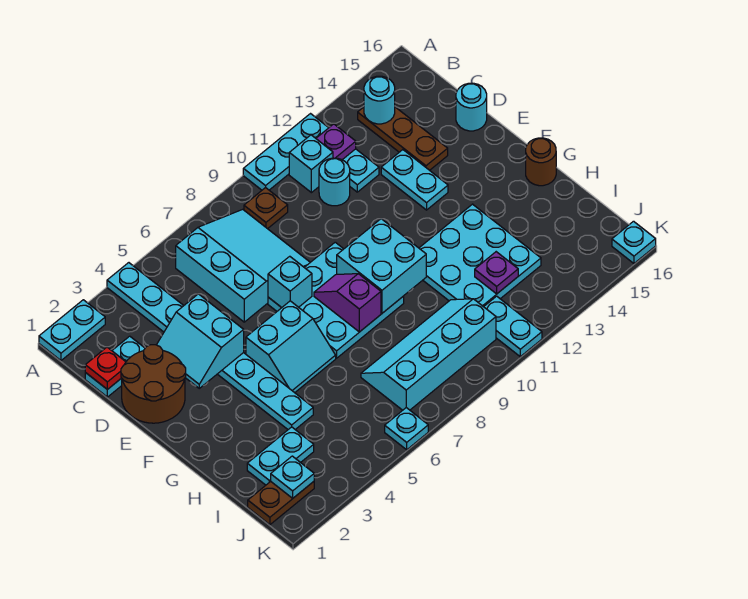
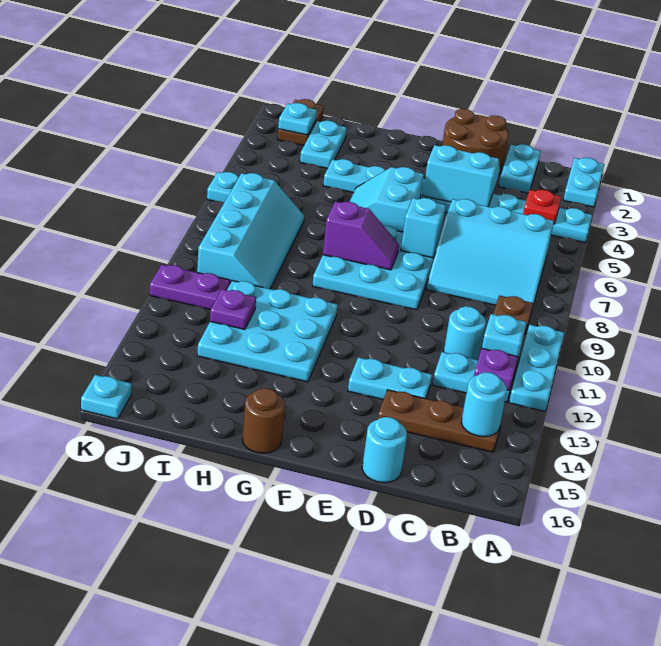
red plate C1 level 2 -> red plate B4 level 2
cyan brick F9:G10 level 2 -> none
cyan plate J11:K11 level 1 -> purple plate J11:K11 level 1

